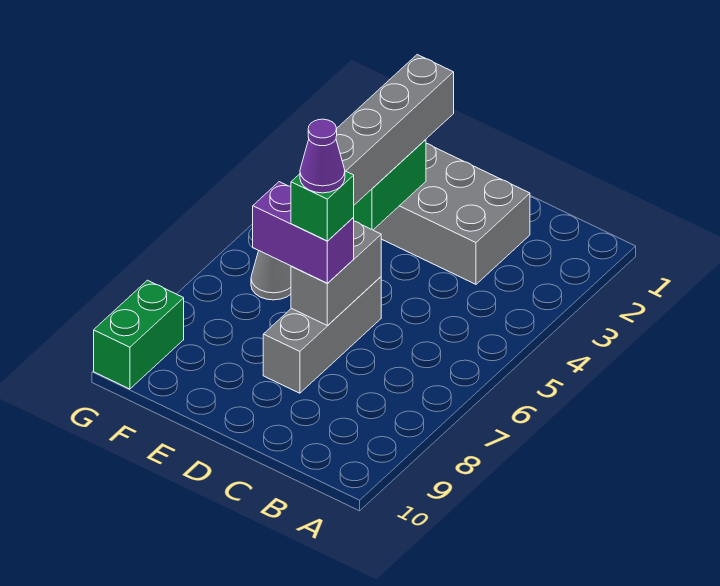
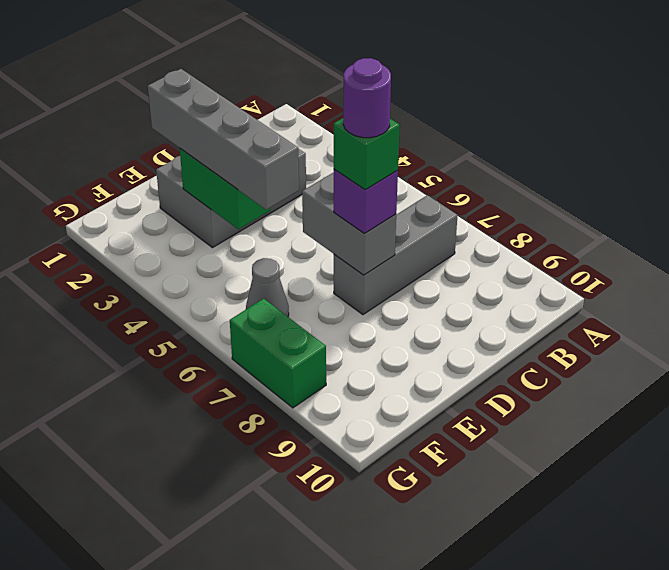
grey brick D6:D8 level 1 -> grey brick B7:D7 level 1
purple brick D7:E7 level 3 -> purple brick D7 level 3
purple cone D7 level 5 -> purple round brick D7 level 5
green brick G9:G10 level 1 -> green brick G7:G8 level 1

